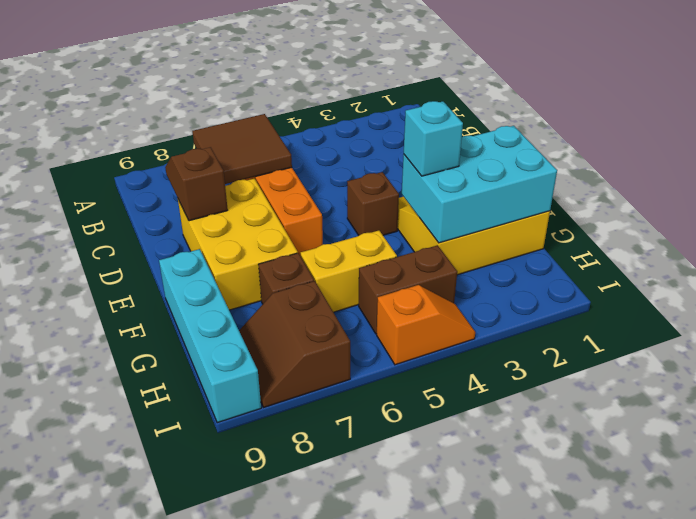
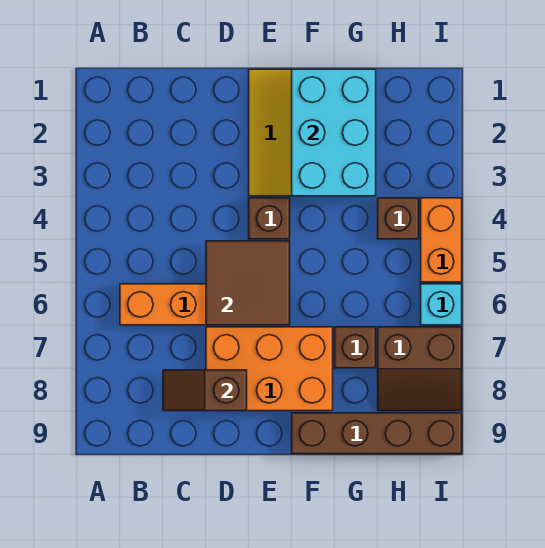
brown tile B6:C7 level 2 -> brown tile D5:E6 level 2
yellow brick D7:F8 level 1 -> orange brick D7:F8 level 1
cyan brick F3 level 3 -> cyan brick I6 level 1
cyan brick F9:I9 level 1 -> brown brick F9:I9 level 1
yellow brick G5:G6 level 1 -> none
brown brick H4:H5 level 1 -> brown brick H4 level 1
orange slope I4:I5 level 1 top 5 -> orange brick I4:I5 level 1

